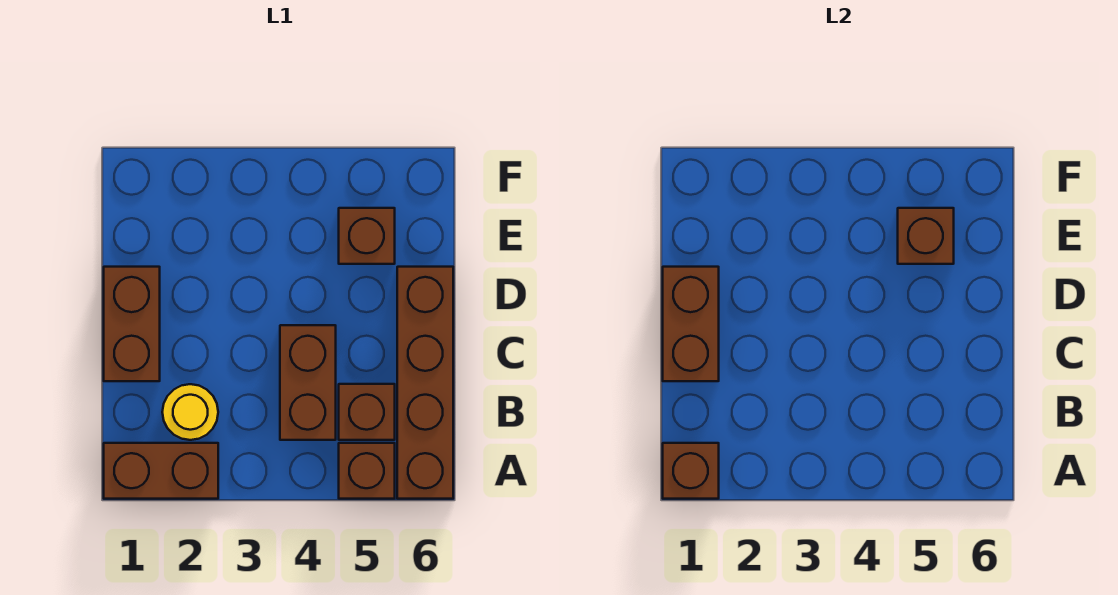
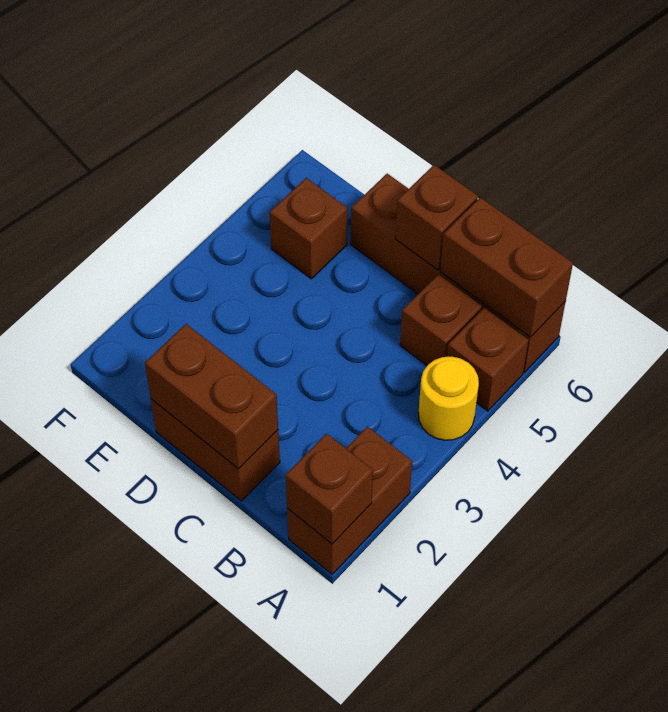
yellow round brick B2 level 1 -> yellow round brick A4 level 1
brown brick B4:C4 level 1 -> brown brick A6:B6 level 2
brown brick E5 level 2 -> brown brick C6 level 2

